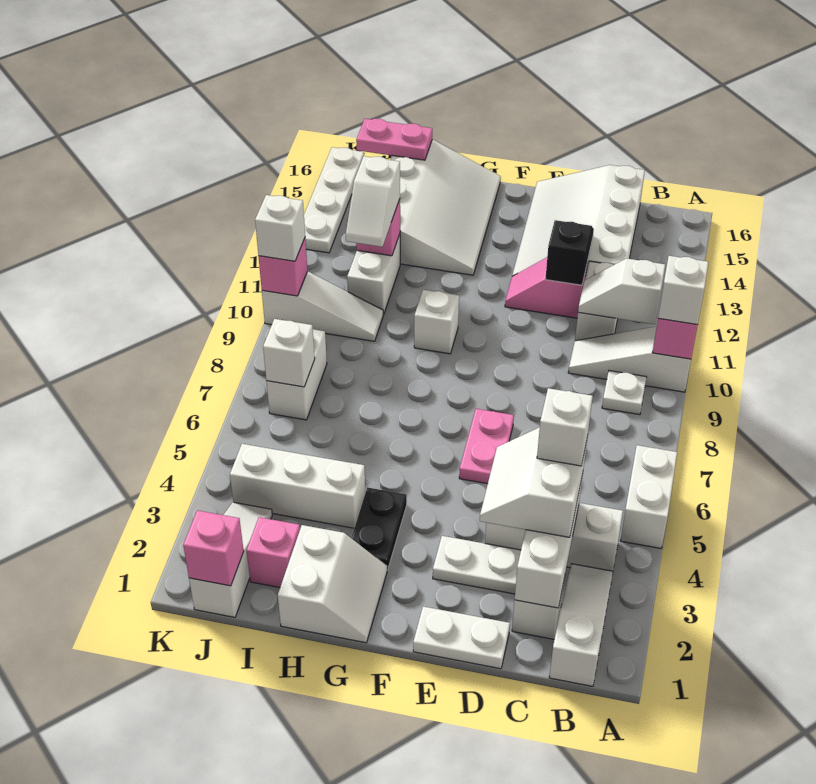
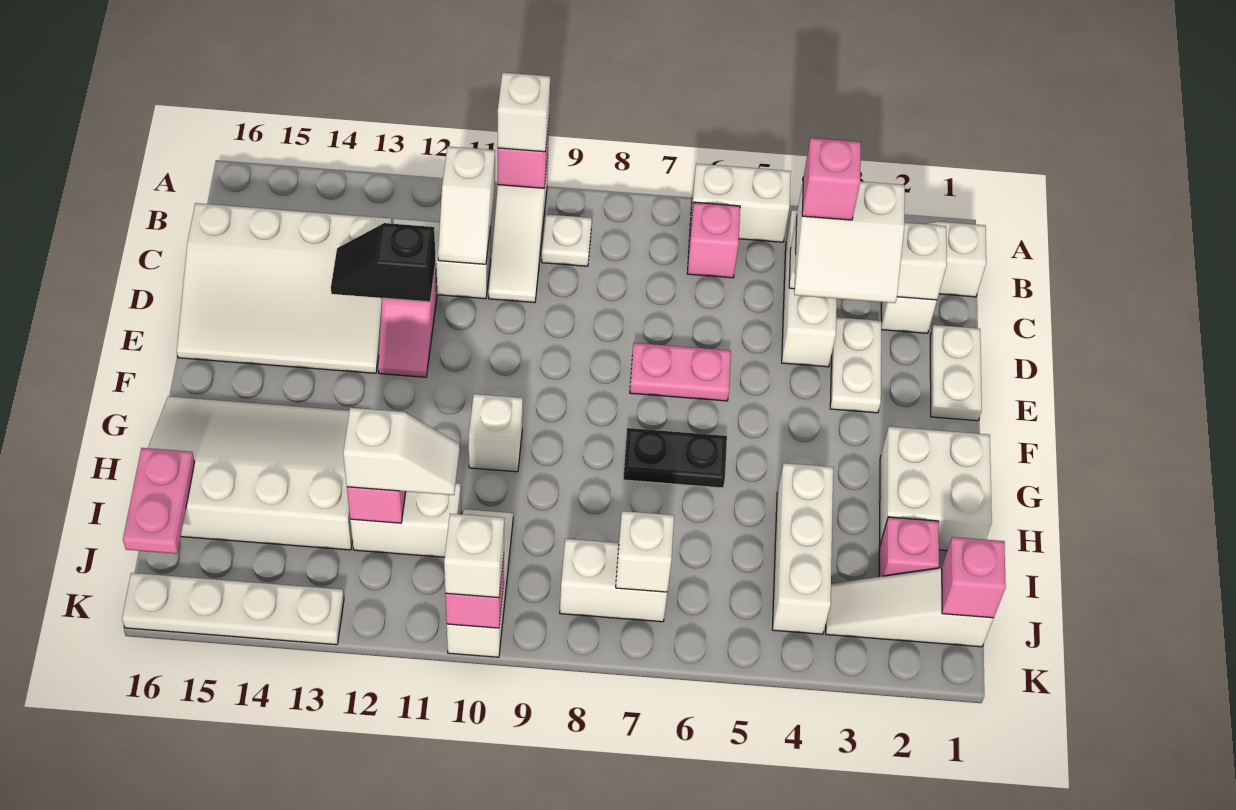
none -> pink brick B6 level 1
white brick C4 level 4 -> pink brick C4 level 4
white slope G1:H2 level 1 top H -> white brick G1:H2 level 1
black plate G3:G4 level 1 -> black plate G6:G7 level 1

